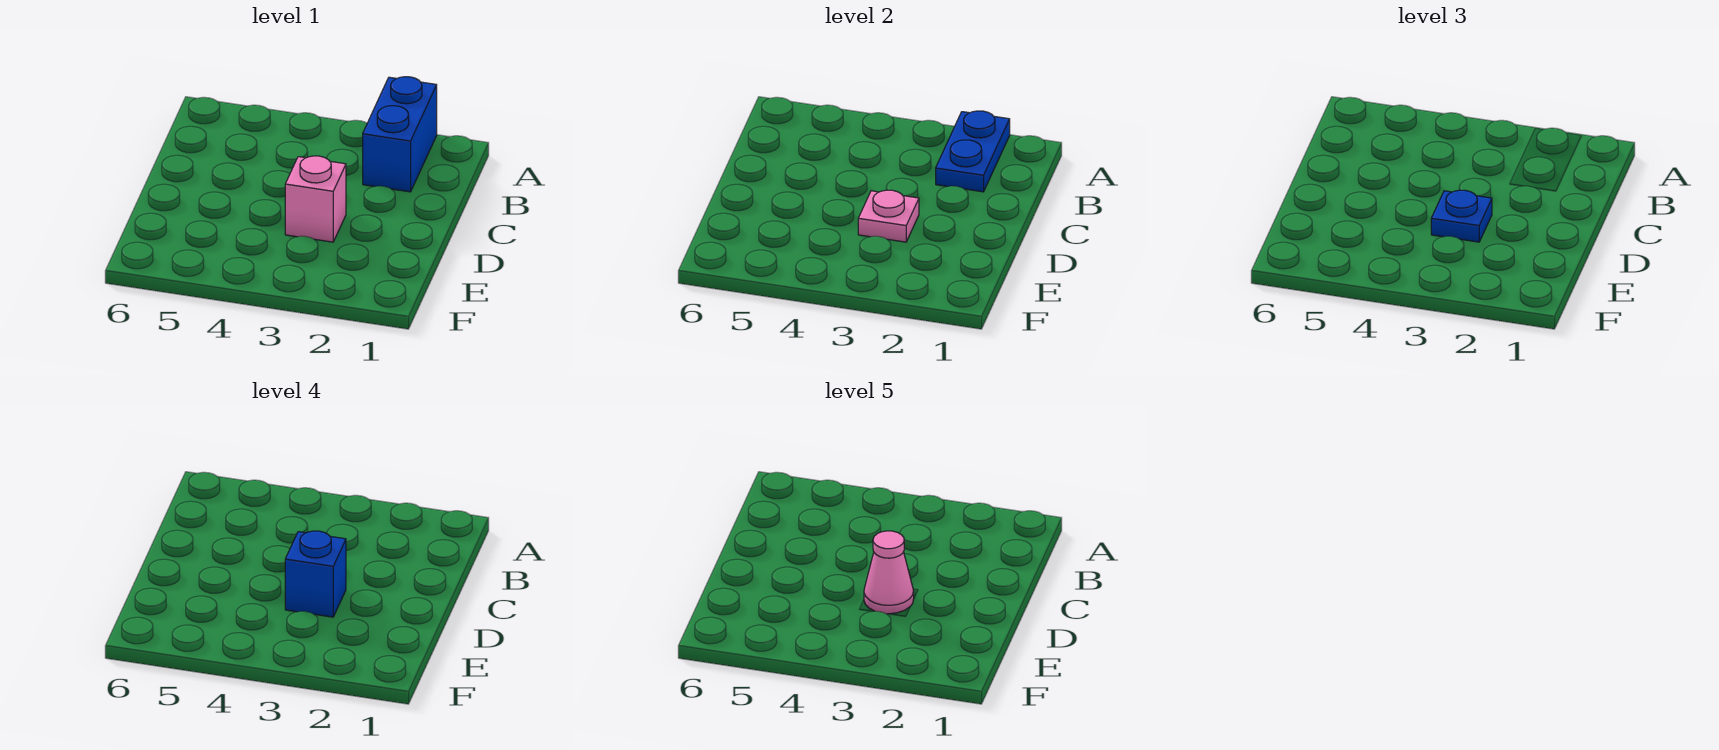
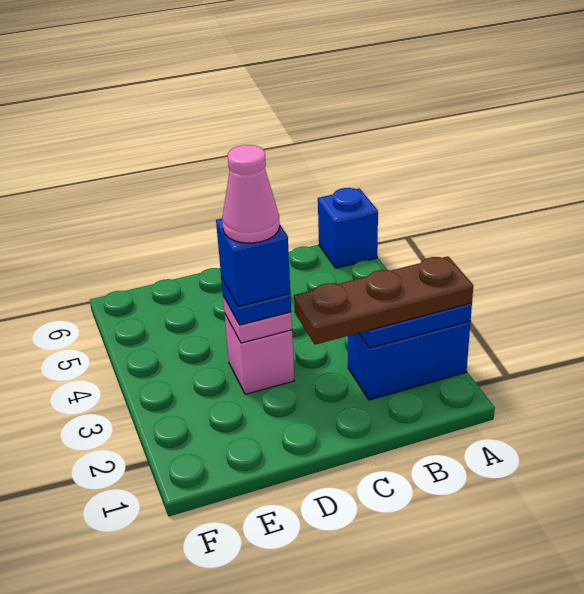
none -> brown plate A2:C2 level 3
none -> blue brick A6 level 1

